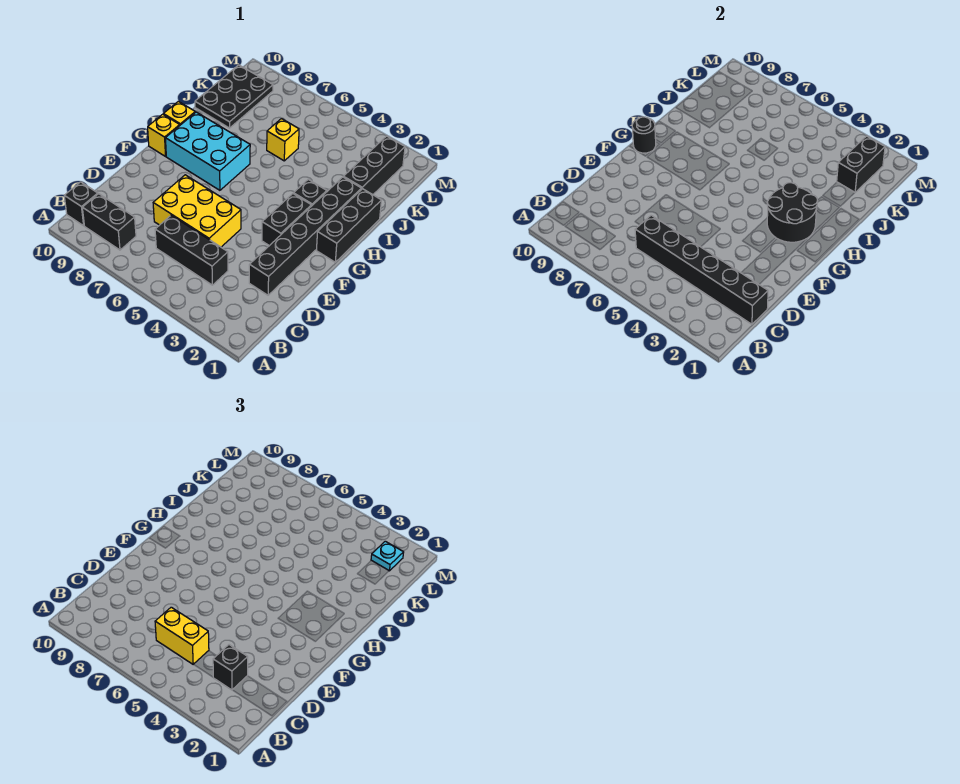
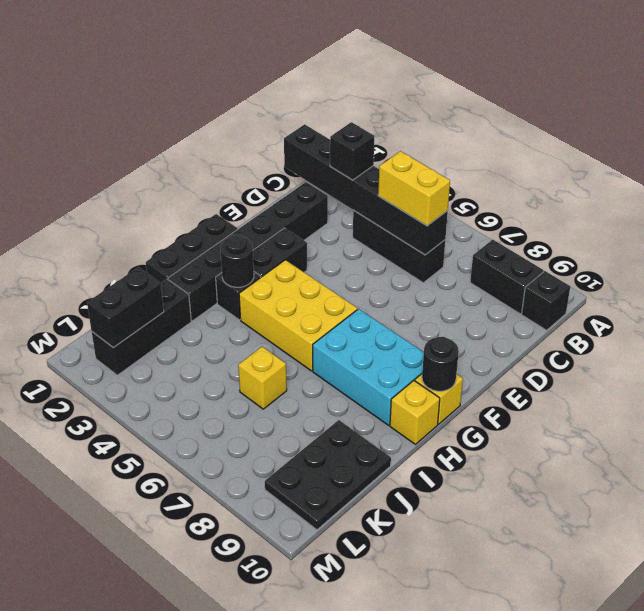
yellow brick D5:E7 level 1 -> yellow brick G4:H6 level 1
black round brick G2:H3 level 2 -> black round brick H3 level 2
cyan plate L2 level 3 -> none

